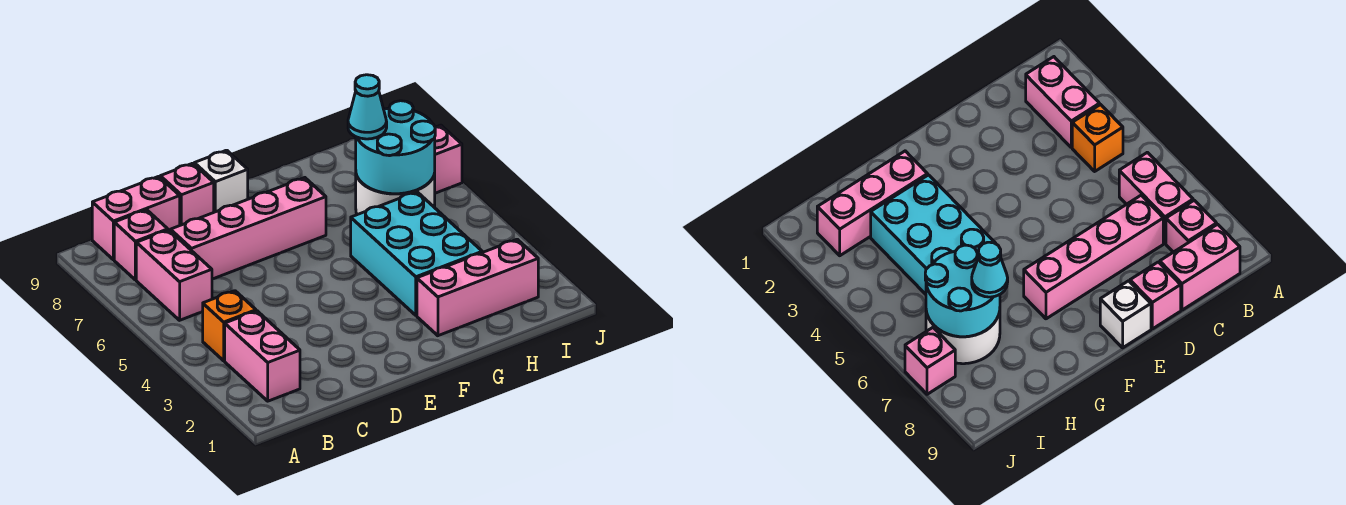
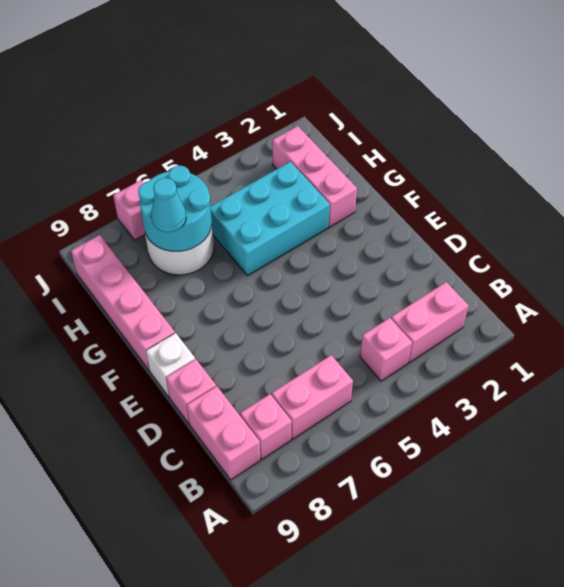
orange brick B4 level 1 -> pink brick B4 level 1
pink brick C7:F7 level 1 -> pink brick F9:I9 level 1

